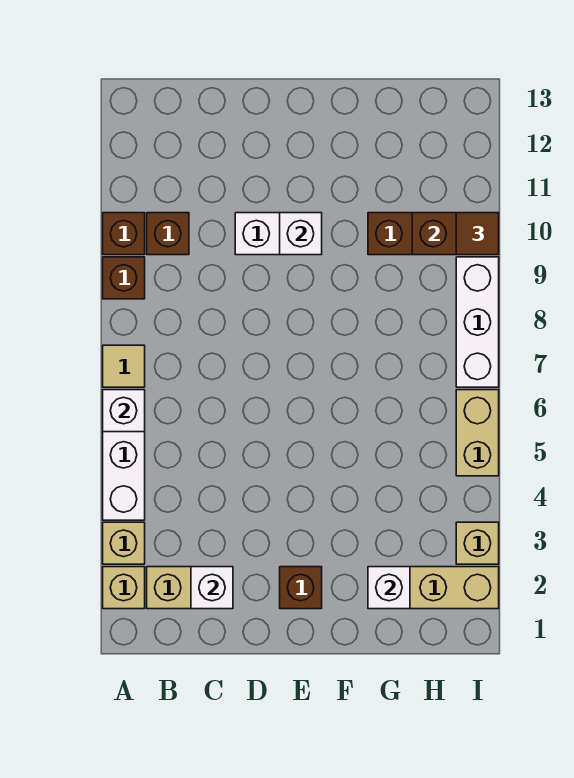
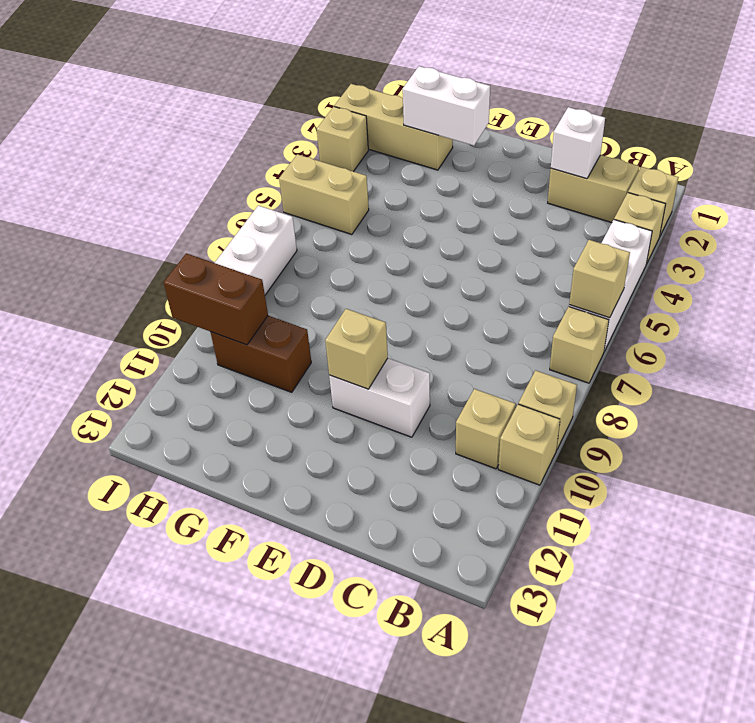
white brick A6 level 2 -> tan brick A6 level 2
tan tile A7 level 1 -> tan brick A7 level 1
brown brick A9 level 1 -> tan brick A9 level 1
brown brick A10 level 1 -> tan brick A10 level 1
brown brick B10 level 1 -> tan brick B10 level 1
brown brick E2 level 1 -> none
white brick E10 level 2 -> tan brick E10 level 2
white brick G2 level 2 -> white brick F2:G2 level 2
tan brick I5:I6 level 1 -> tan brick H5:I5 level 1
brown tile I10 level 3 -> none

